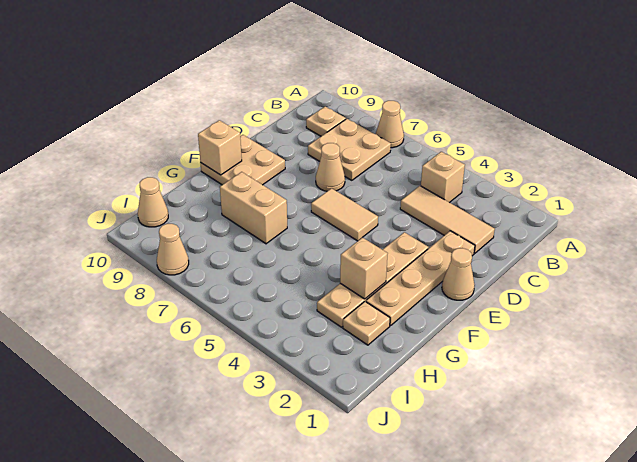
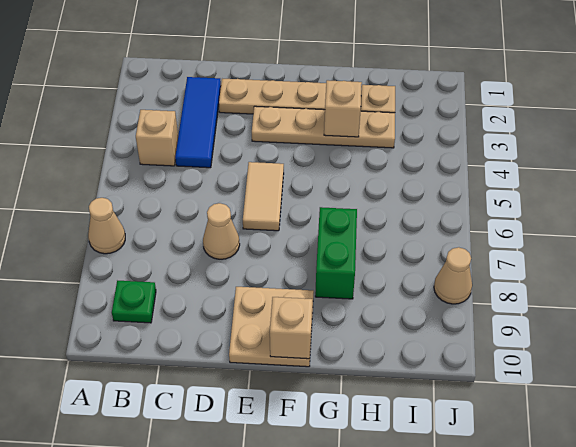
tan plate B7:C8 level 1 -> none
tan plate B9 level 1 -> green plate B9 level 1
tan tile C2:C4 level 1 -> blue tile C2:C4 level 1
tan cone E1 level 1 -> none
tan brick G7:G8 level 1 -> green brick G7:G8 level 1
tan cone I10 level 1 -> none

